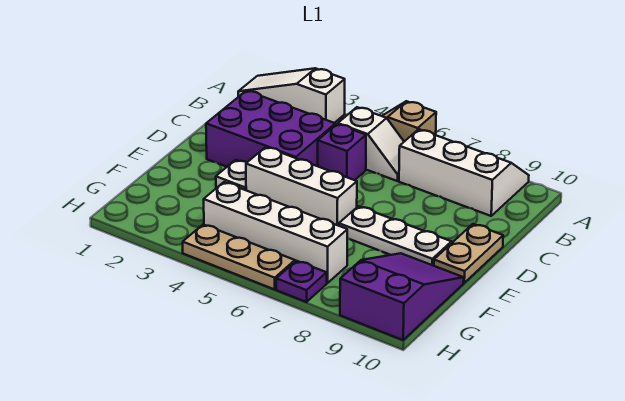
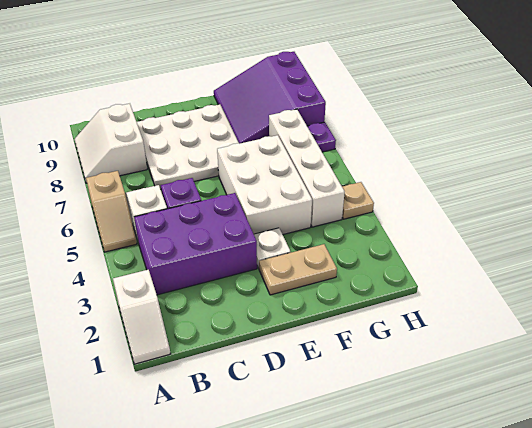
white slope A1:A3 level 1 top 3 -> white slope A1:A2 level 1 top 2
white slope A7:B9 level 1 top B -> white slope A8:B9 level 1 top B
purple brick C2:D4 level 1 -> purple brick B3:D4 level 1
tan plate D10:E10 level 1 -> tan plate E2:F2 level 1
white brick E4:E6 level 1 -> white brick E4:F6 level 1
white plate E7:E9 level 1 -> white plate C7:E9 level 1
purple slope F9:H10 level 1 top H -> purple slope F8:H10 level 1 top H
tan plate H4:H6 level 1 -> tan plate H4 level 1

